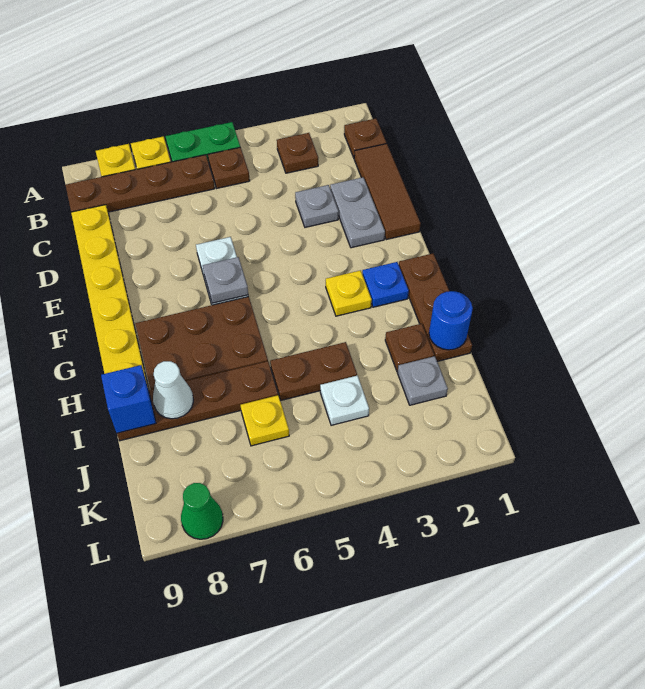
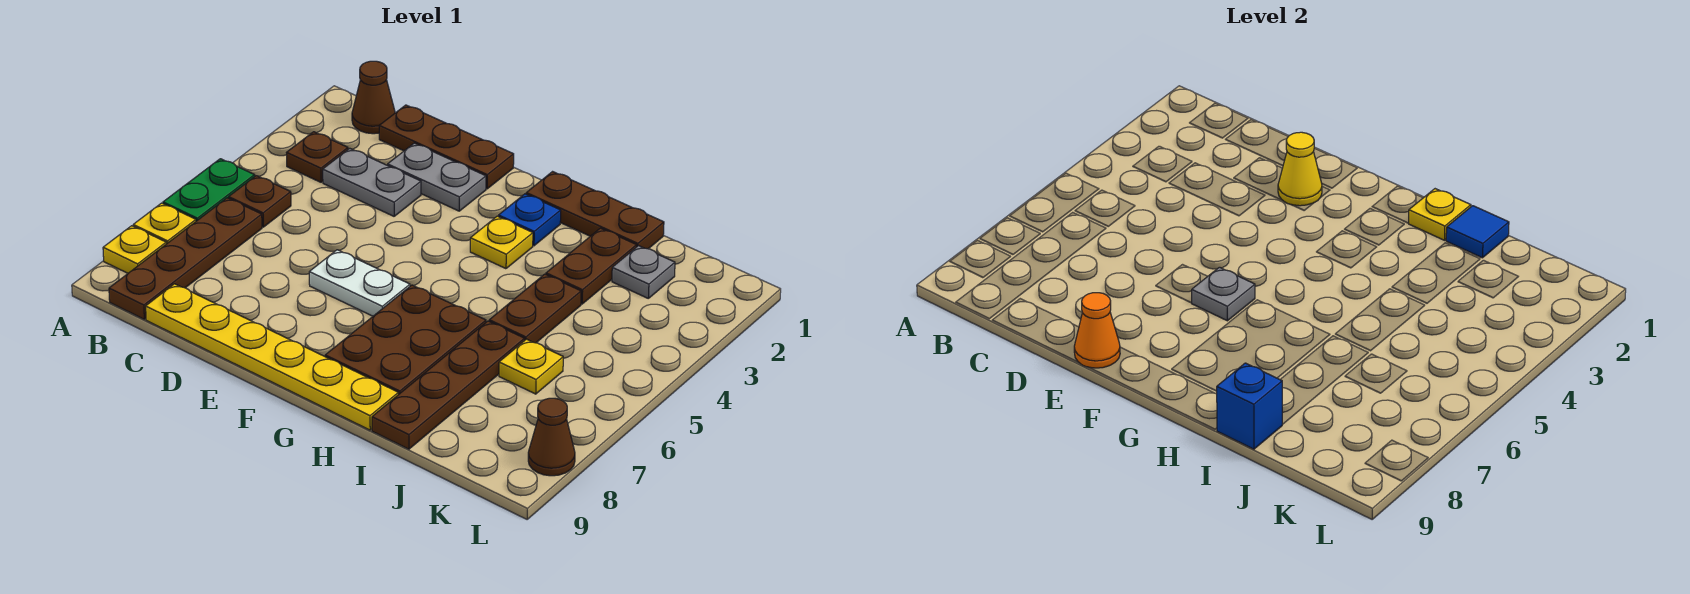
brown plate B1 level 1 -> brown cone B1 level 1
brown tile C1:E1 level 1 -> brown plate C1:E1 level 1
grey plate D3 level 1 -> grey plate C3:D3 level 1
none -> yellow cone E2 level 2
none -> orange cone E9 level 2
none -> yellow plate H1 level 2
blue round brick I1 level 2 -> blue tile I1 level 2
brown plate I2 level 1 -> brown plate I2:I3 level 1
white cone I8 level 2 -> none
white plate J4 level 1 -> none
green cone L8 level 1 -> brown cone L8 level 1

